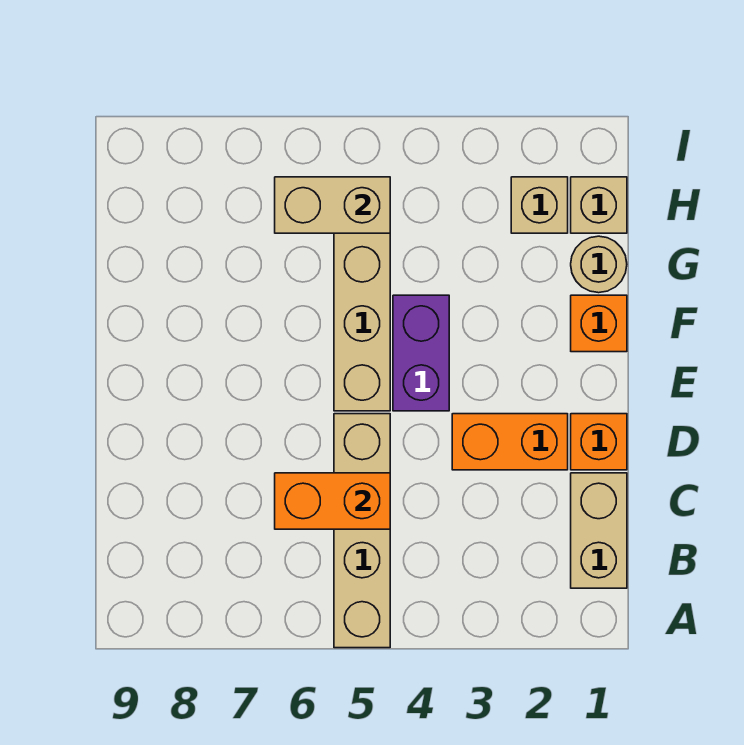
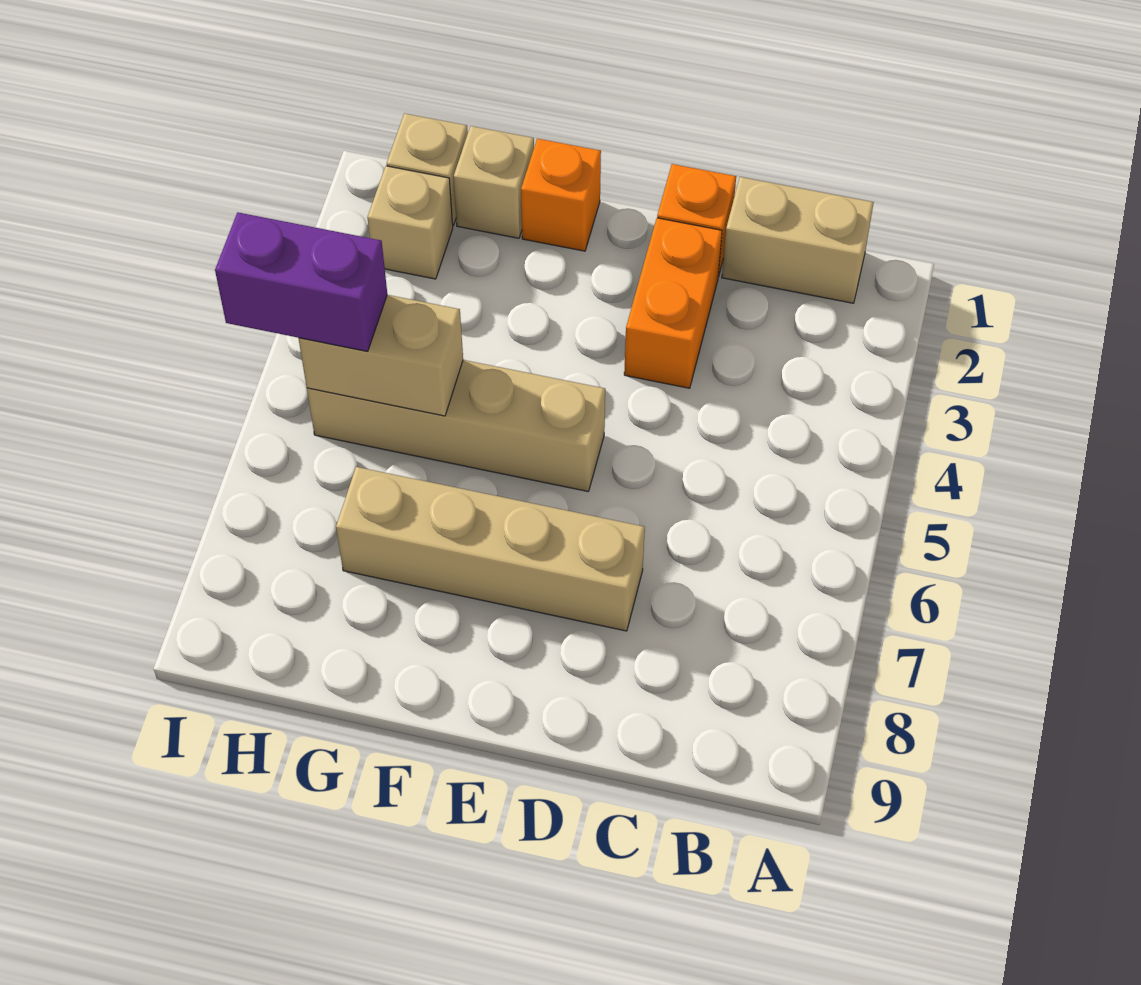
tan brick A5:D5 level 1 -> tan brick D7:G7 level 1
orange brick C5:C6 level 2 -> none
purple brick E4:F4 level 1 -> purple brick H5:I5 level 3
tan round brick G1 level 1 -> tan brick G1 level 1
tan brick H5:H6 level 2 -> tan brick G5:H5 level 2

